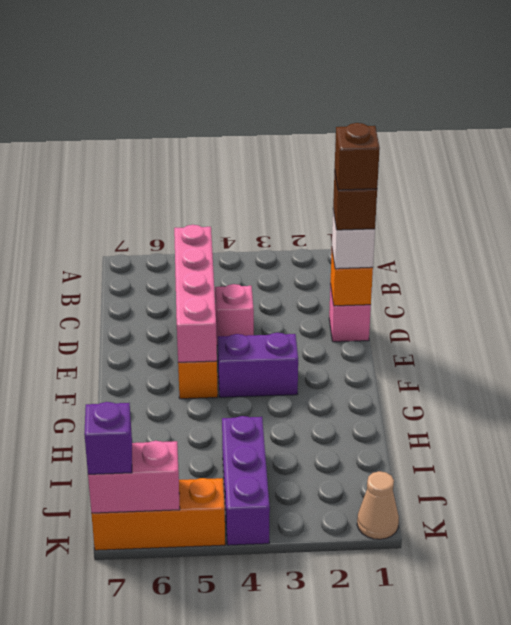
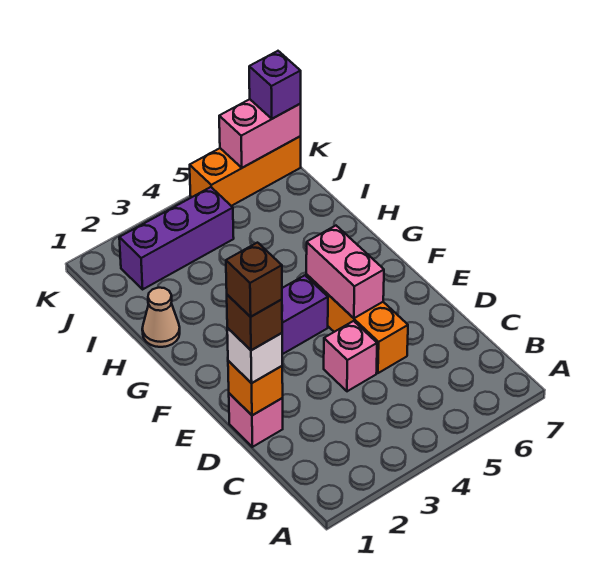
pink brick C5:F5 level 2 -> pink brick E5:F5 level 2
purple brick I4:K4 level 1 -> purple brick J2:J4 level 1
tan cone K1 level 1 -> tan cone H1 level 1

